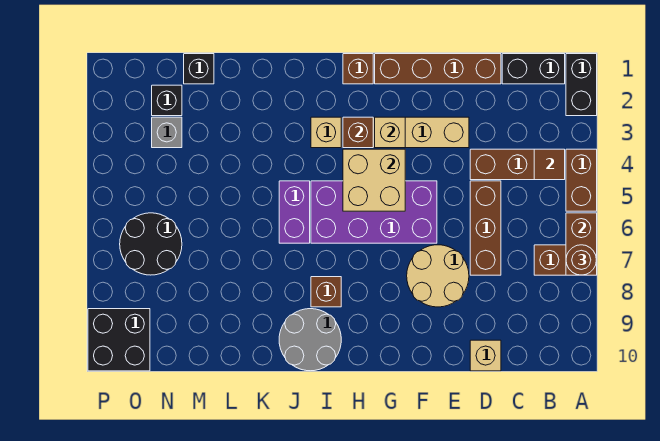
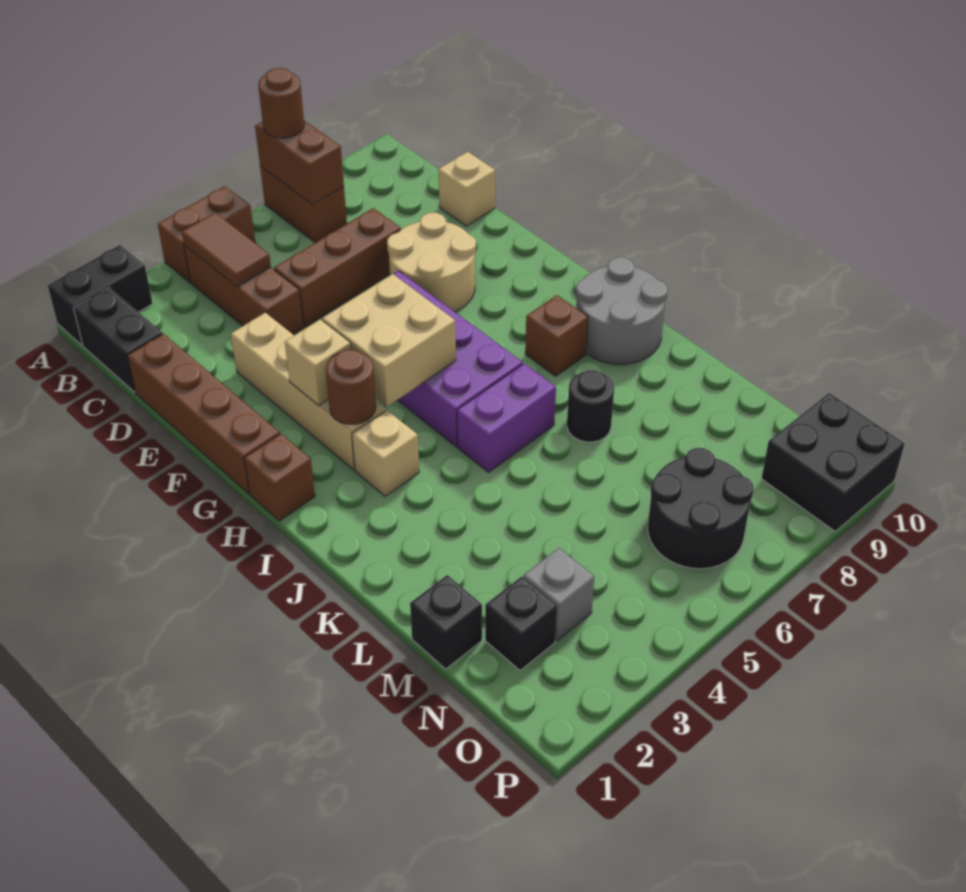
brown brick A6:A7 level 2 -> brown brick A7:B7 level 2
brown tile B4 level 2 -> brown tile B4:C4 level 2
brown brick H3 level 2 -> brown round brick H3 level 2
none -> black round brick K7 level 1

